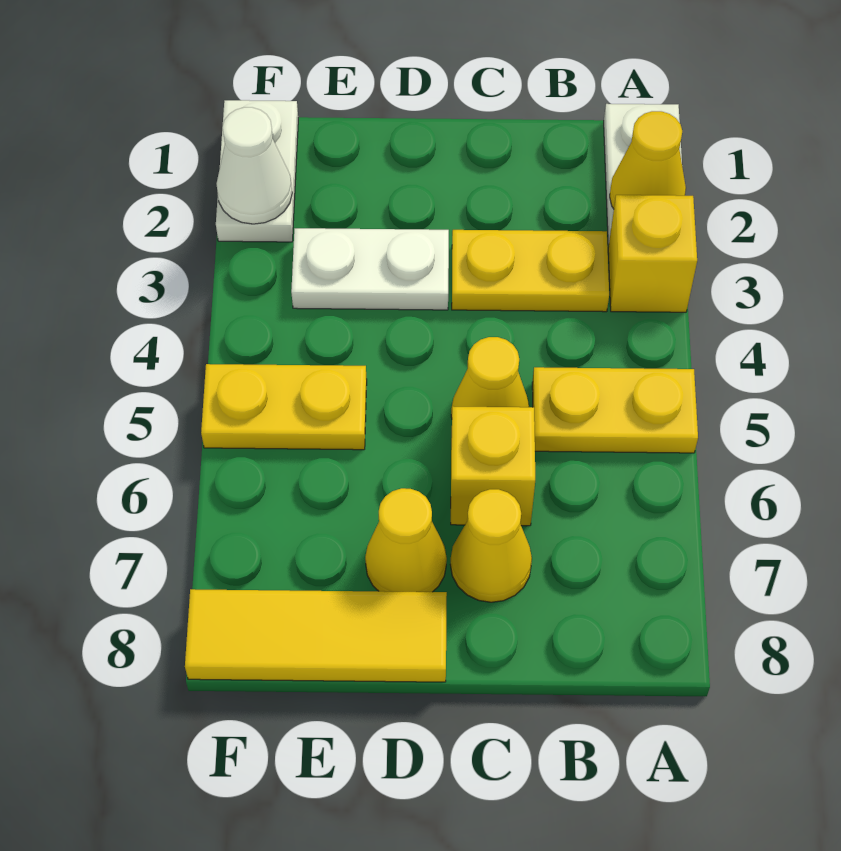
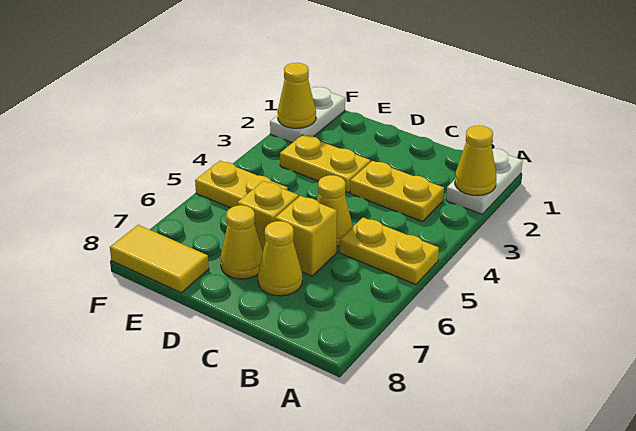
yellow brick A3 level 1 -> yellow brick D6 level 1
white plate D3:E3 level 1 -> yellow plate D3:E3 level 1
yellow tile D8:F8 level 1 -> yellow tile E8:F8 level 1
white cone F2 level 2 -> yellow cone F2 level 2

